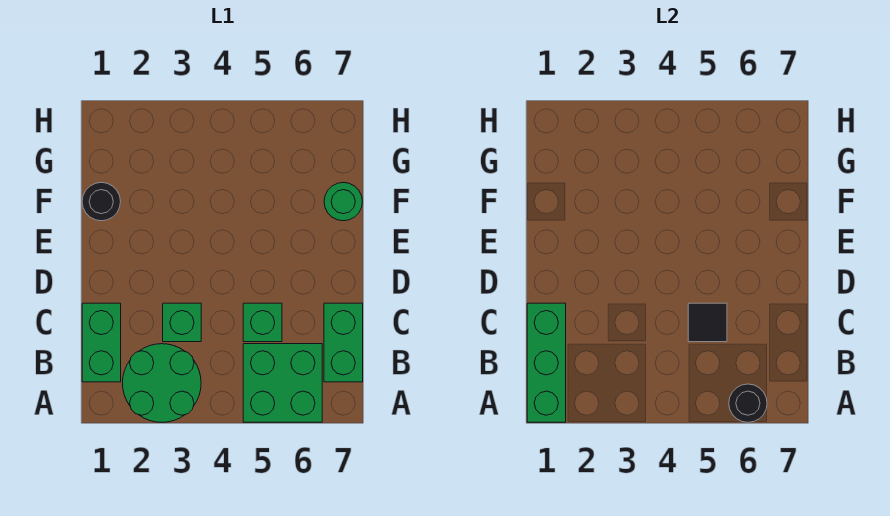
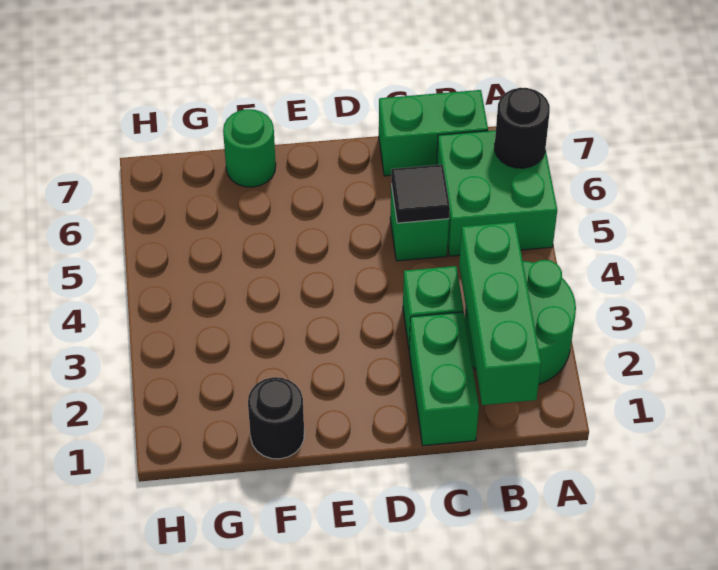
green brick A1:C1 level 2 -> green brick B1:B3 level 2
green brick B1:C1 level 1 -> green brick C1:C2 level 1

